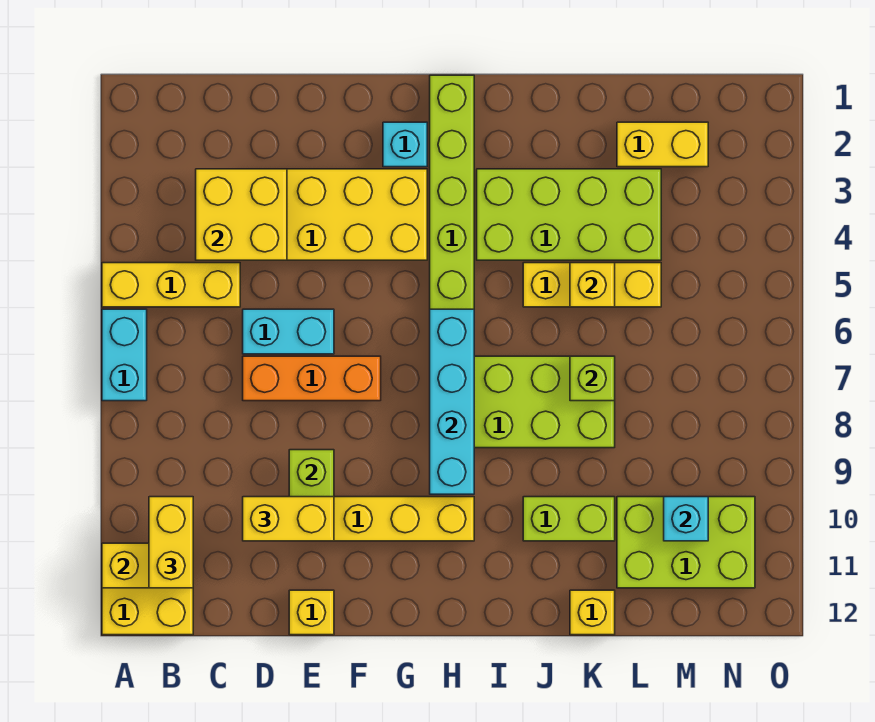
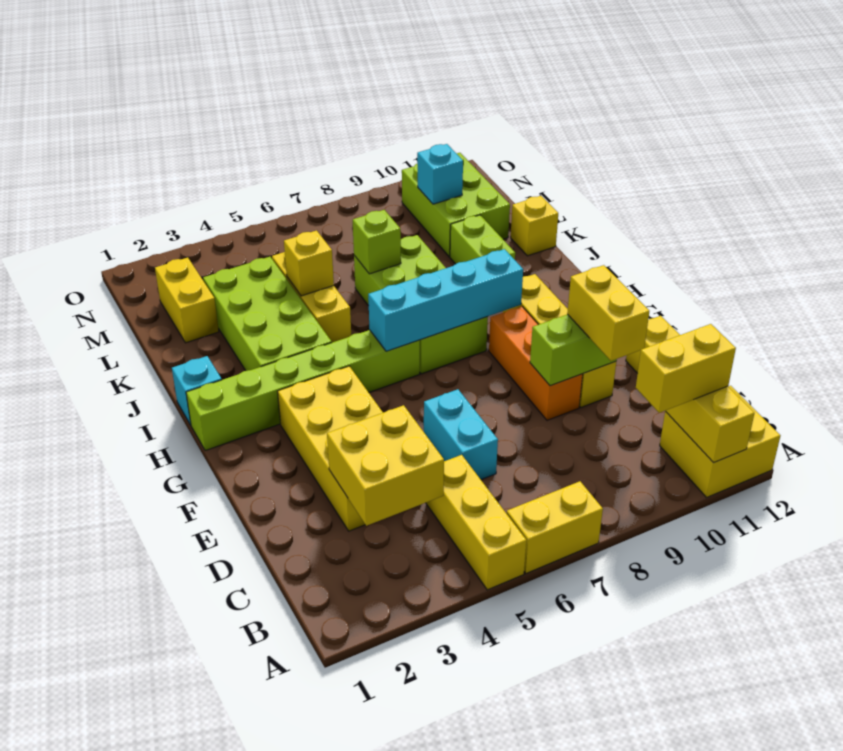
cyan brick A6:A7 level 1 -> yellow brick A6:A7 level 1
orange brick D7:F7 level 1 -> orange brick E9:G9 level 1
cyan brick G2 level 1 -> cyan brick I1 level 1

